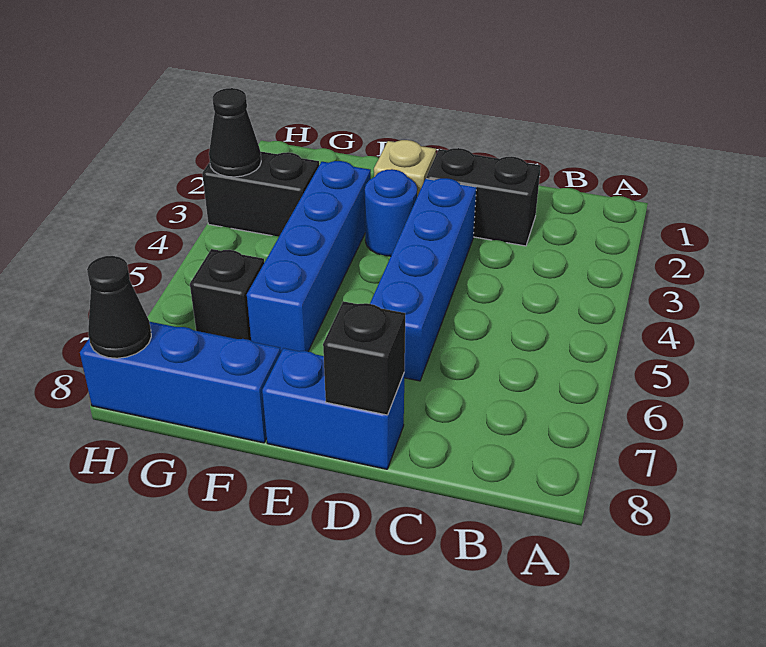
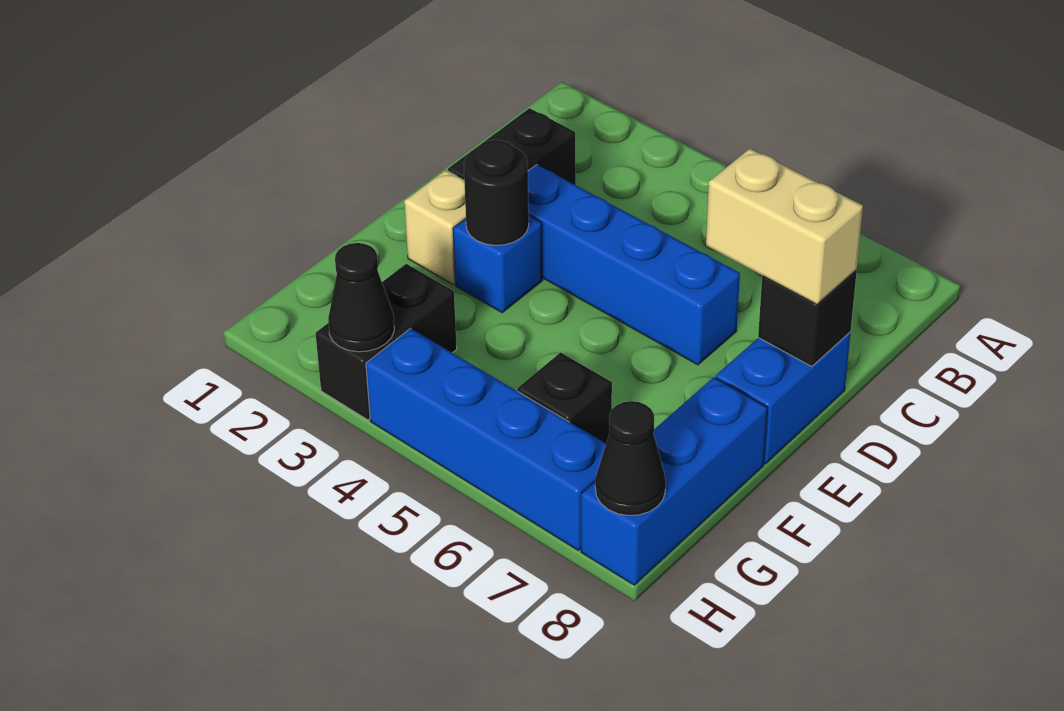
none -> tan brick D7:D8 level 3
blue round brick E3 level 1 -> blue brick E3 level 1
none -> black round brick E3 level 2
blue brick F3:F6 level 1 -> blue brick H4:H7 level 1

